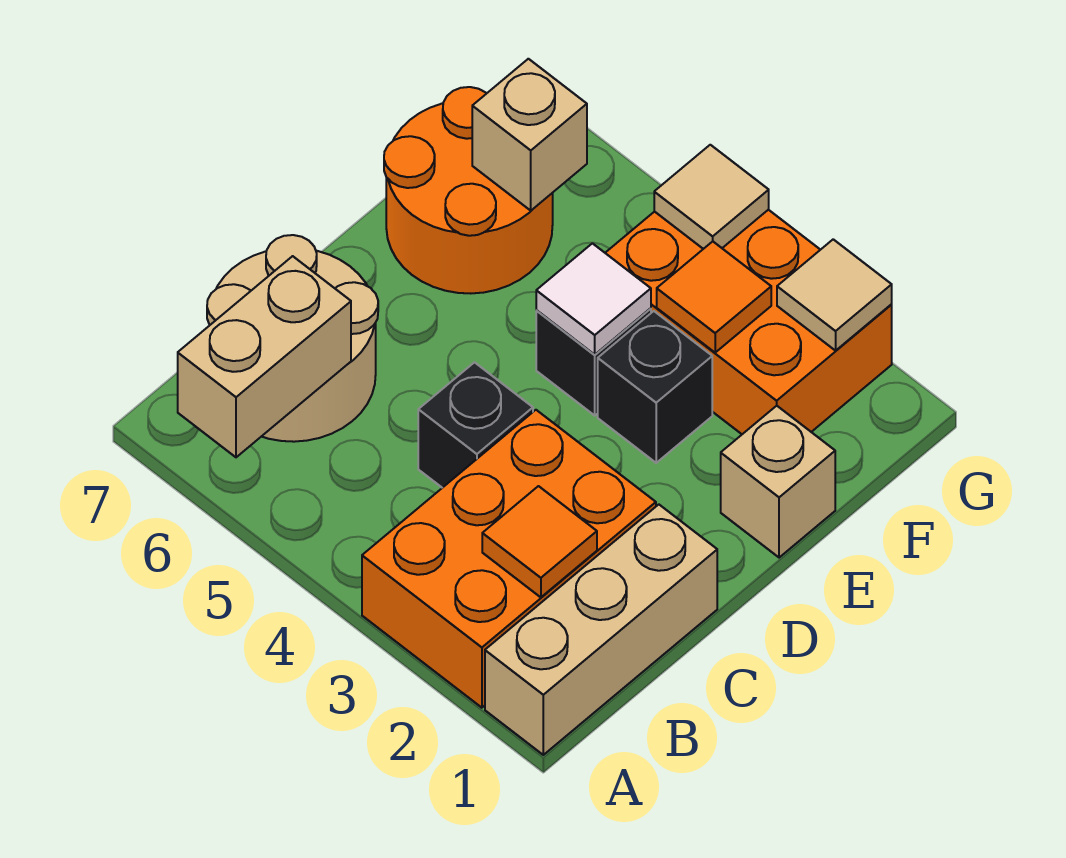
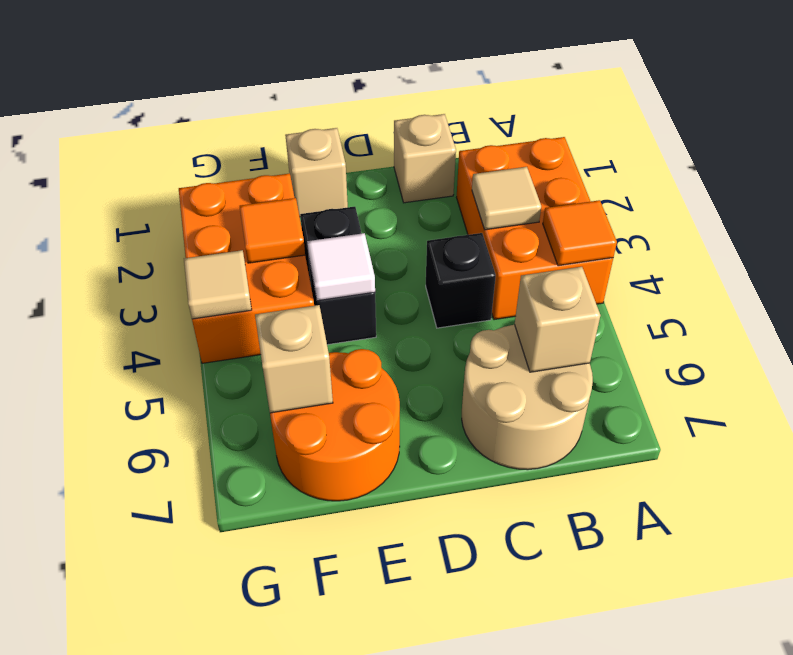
tan brick A1:C1 level 1 -> tan brick C1 level 1
orange brick A2:C3 level 1 -> orange brick A2:B4 level 1
tan brick A6:B6 level 2 -> tan brick B6 level 2
orange tile B2 level 2 -> orange tile A4 level 2
tan tile G2 level 2 -> tan tile B3 level 2

